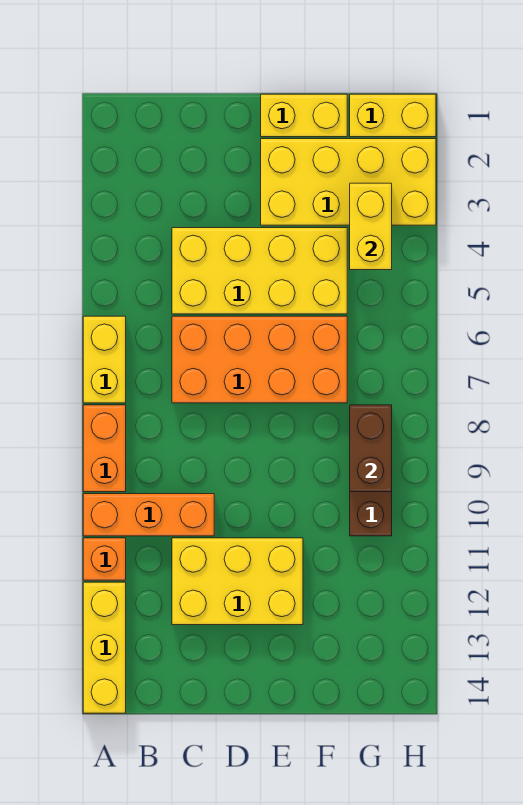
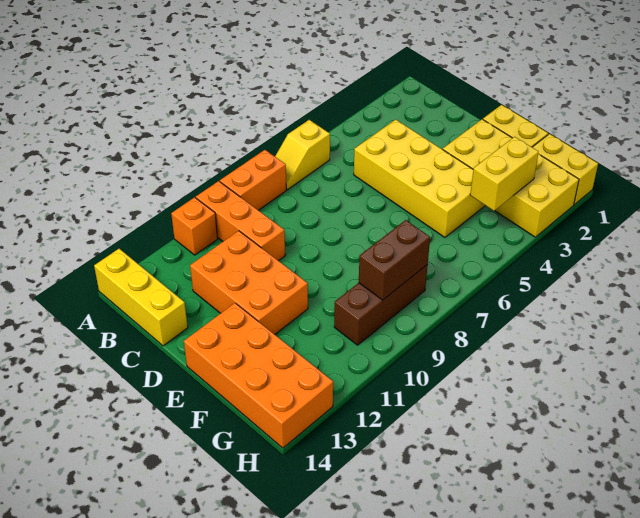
yellow brick A6:A7 level 1 -> yellow slope A6:A7 level 1 top 6
yellow brick A12:A14 level 1 -> yellow brick A14:C14 level 1
orange brick C6:F7 level 1 -> orange brick E13:H14 level 1
yellow brick C11:E12 level 1 -> orange brick C11:E12 level 1

